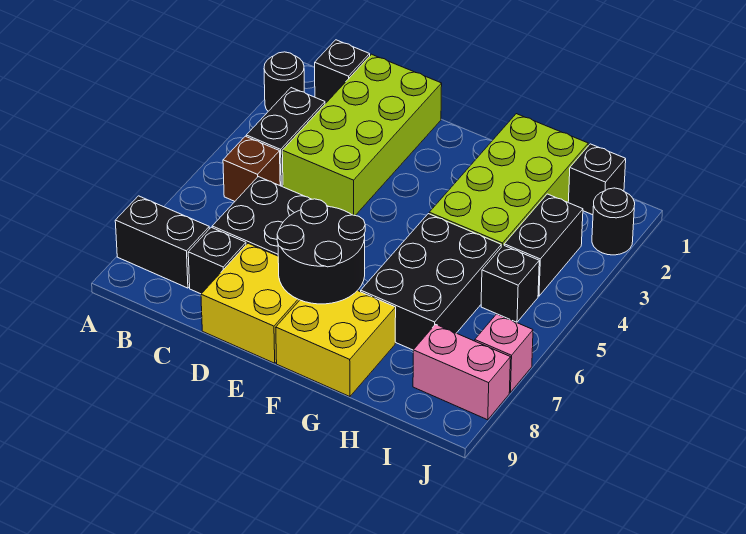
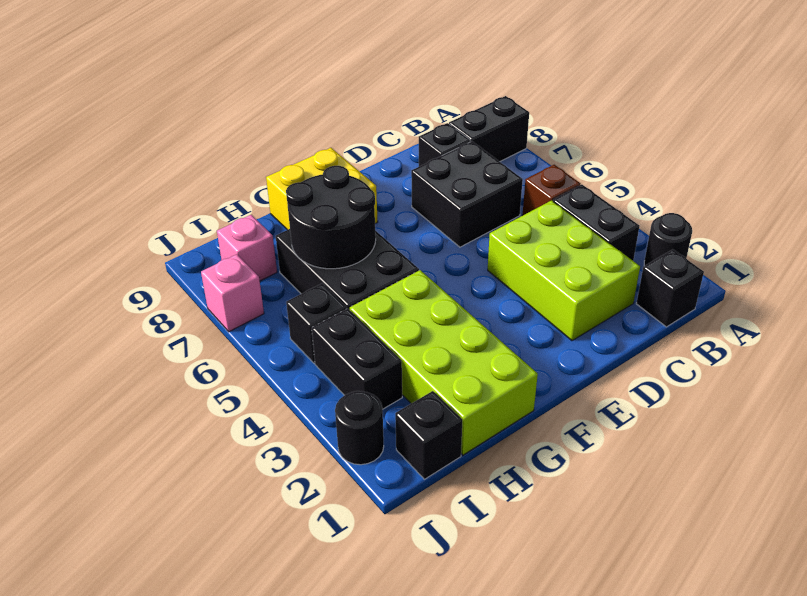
lime brick C1:D4 level 1 -> lime brick C2:D4 level 1
yellow brick D8:E9 level 1 -> none
black round brick E7:F8 level 2 -> black round brick G6:H7 level 2
pink brick I8:J8 level 1 -> pink brick I8 level 1

